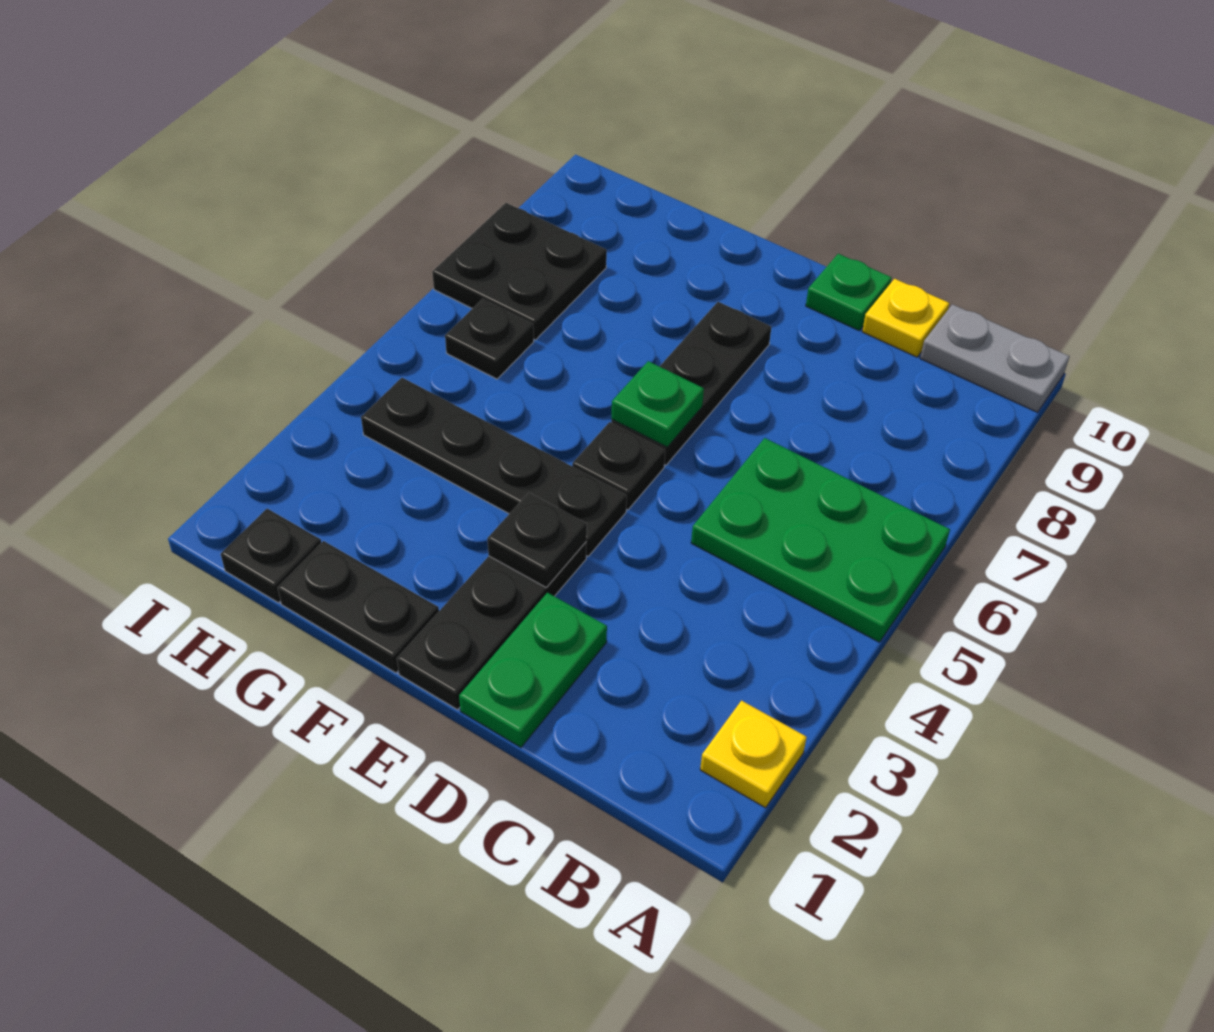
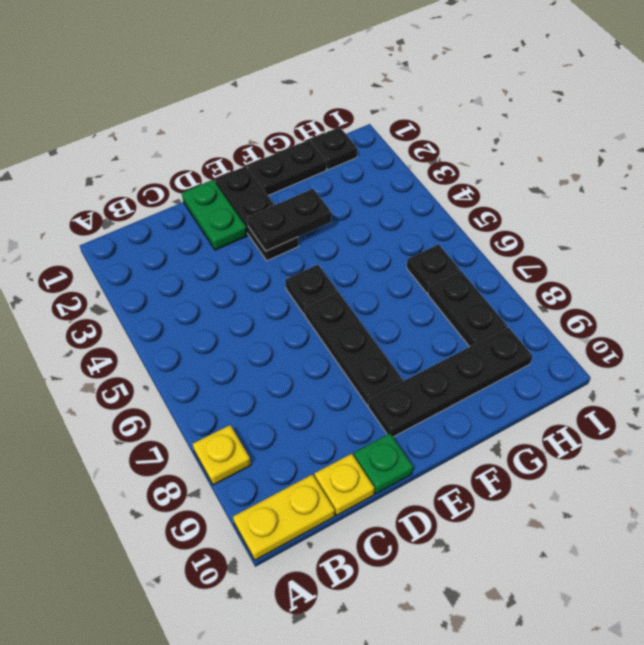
yellow plate A2 level 1 -> yellow plate A8 level 1
green plate A5:C6 level 1 -> none
grey plate A10:B10 level 1 -> yellow plate A10:B10 level 1
black plate E3 level 2 -> black plate E3:F3 level 2
black plate E4:H4 level 1 -> black plate E9:H9 level 1
green plate E6 level 2 -> none
black plate H7:I8 level 1 -> black plate H7:H8 level 1

